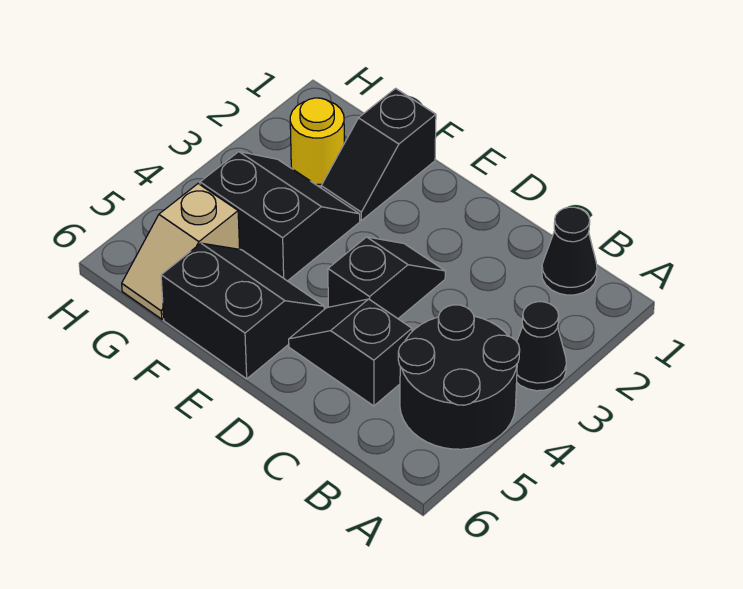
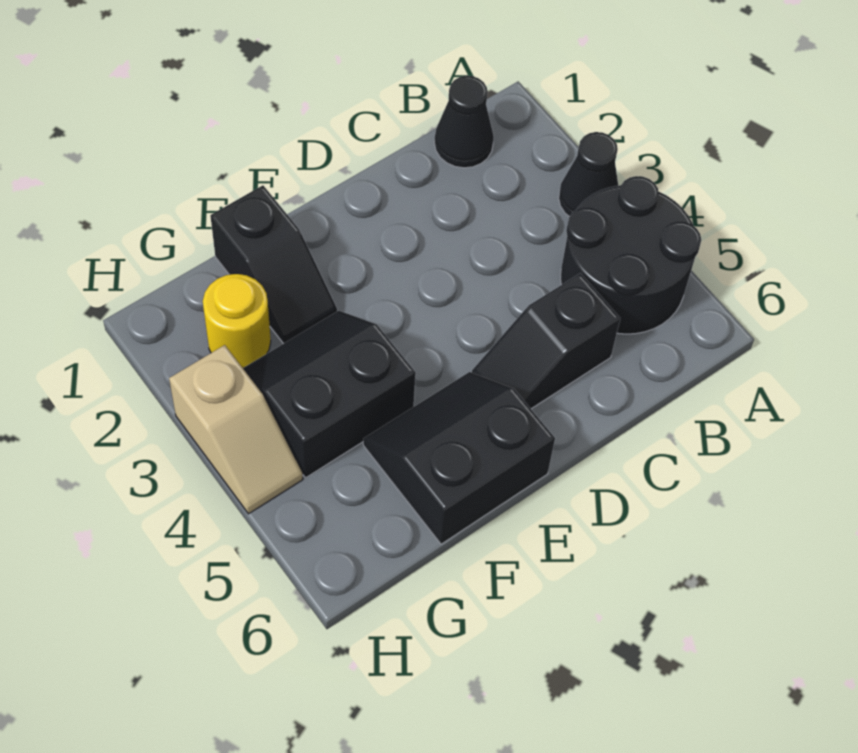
black slope D3:D4 level 1 top 4 -> none
tan slope G5:G6 level 1 top 5 -> tan slope H3:H4 level 1 top 3

